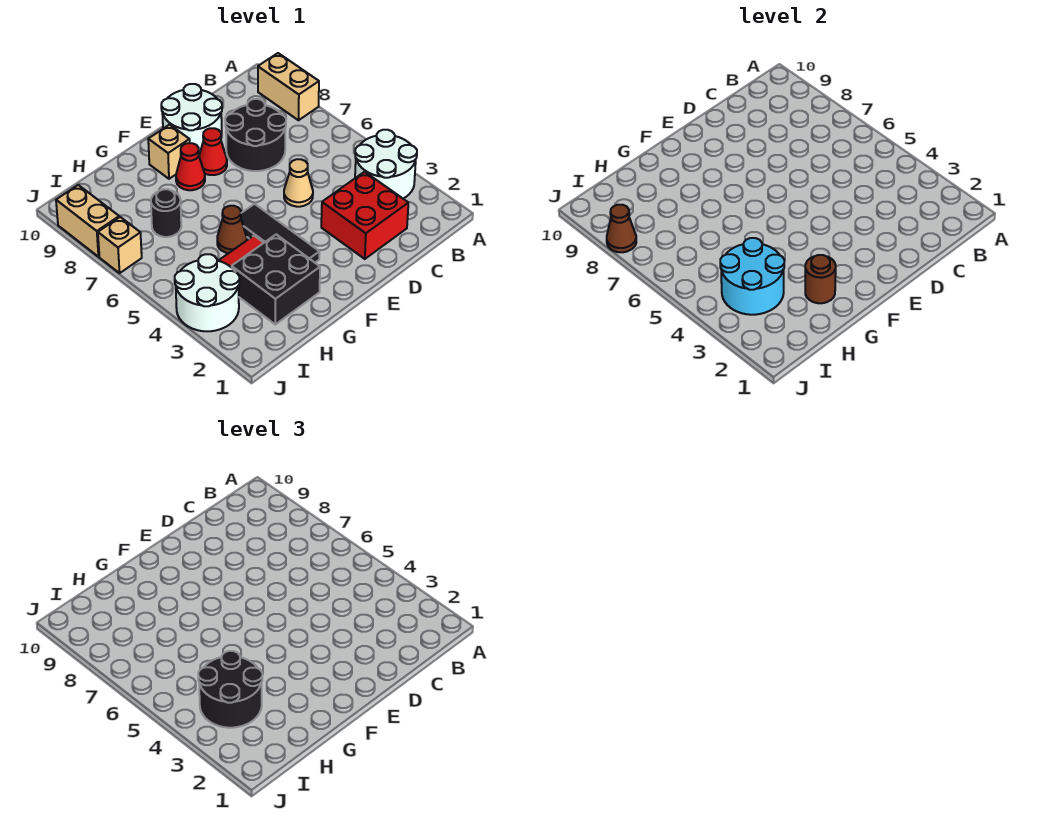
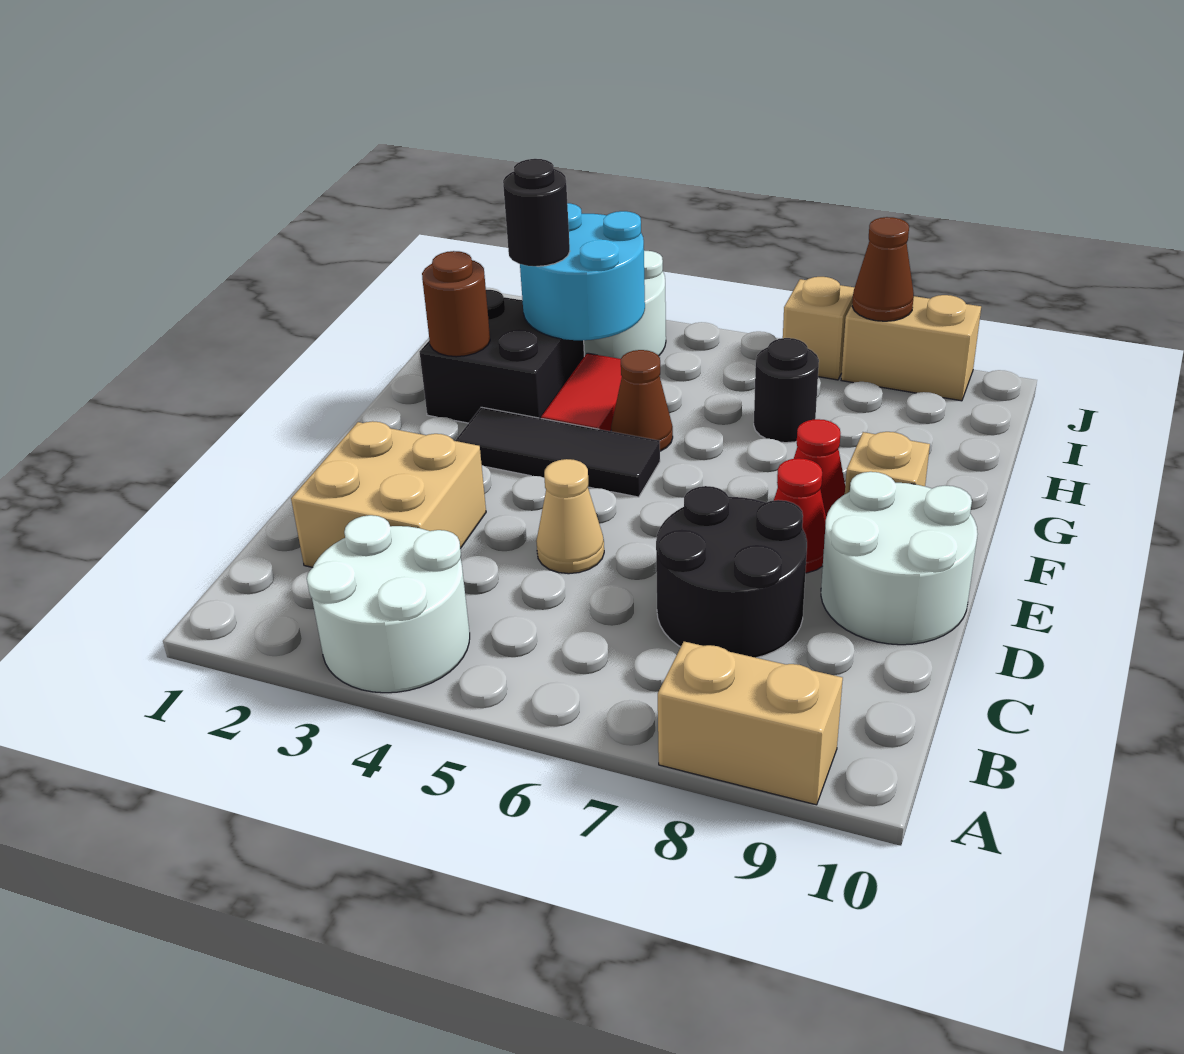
red brick C2:D3 level 1 -> tan brick C2:D3 level 1
black round brick H3:I4 level 3 -> black round brick H3 level 3

